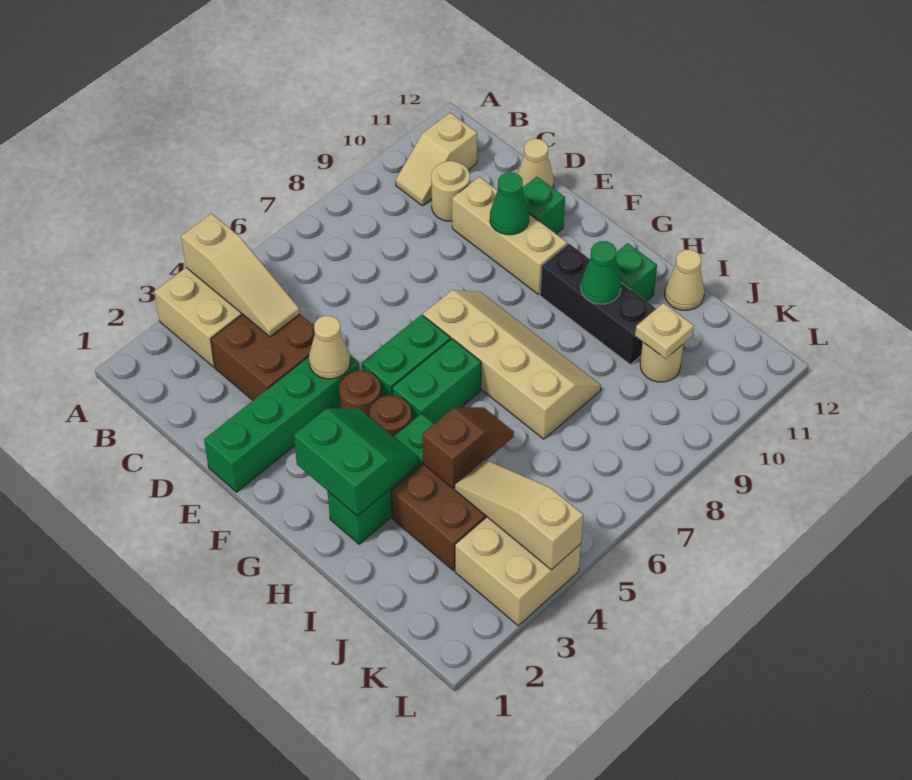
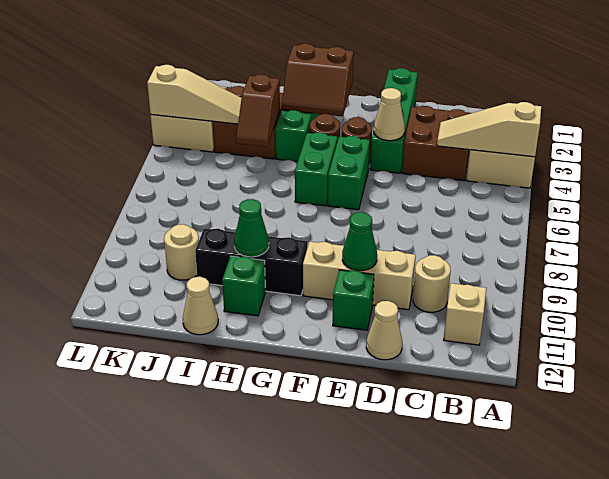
tan slope F7:I8 level 1 top 7 -> none
green slope G2:H3 level 2 top 2 -> brown slope G2:H3 level 2 top 2
tan plate J10 level 2 -> none

